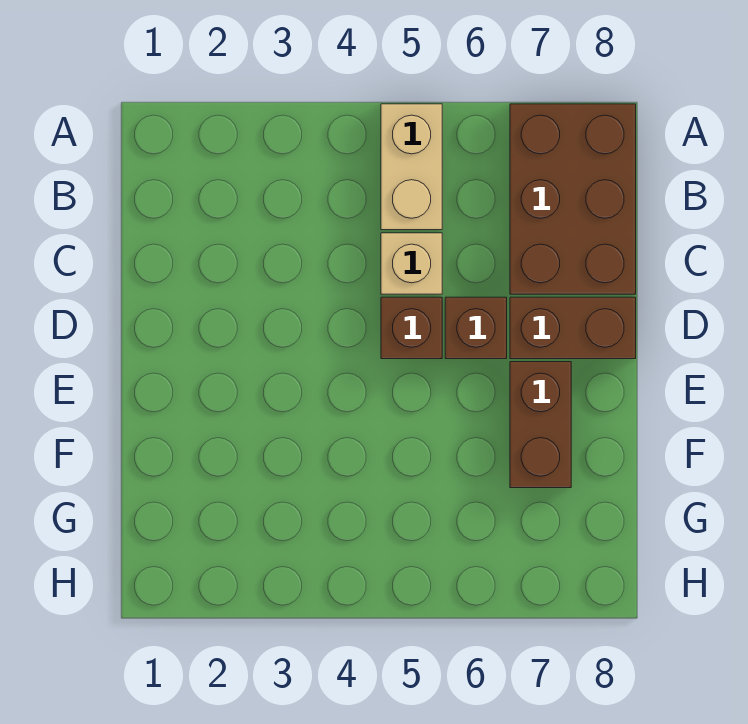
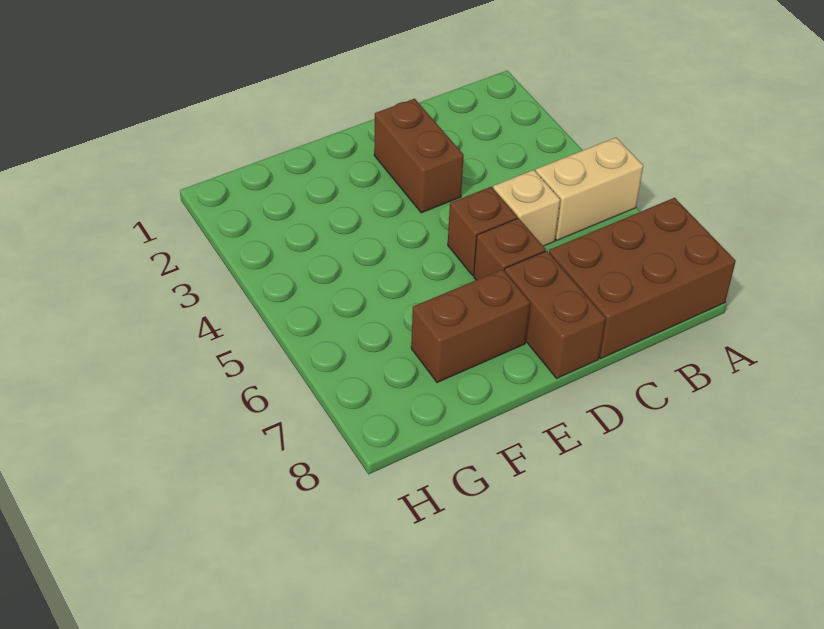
none -> brown brick D2:D3 level 1

